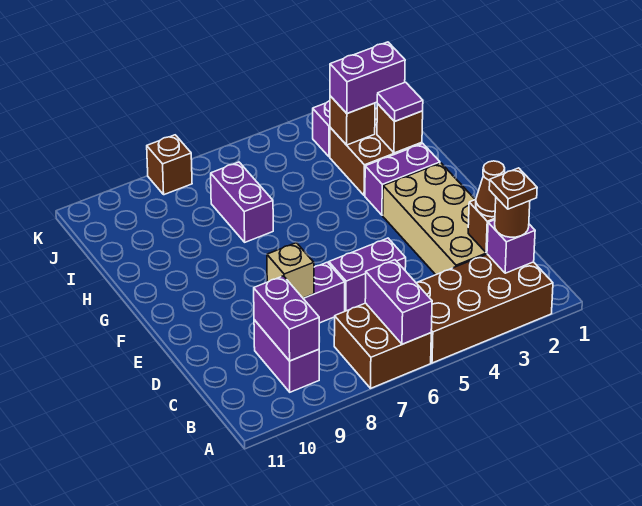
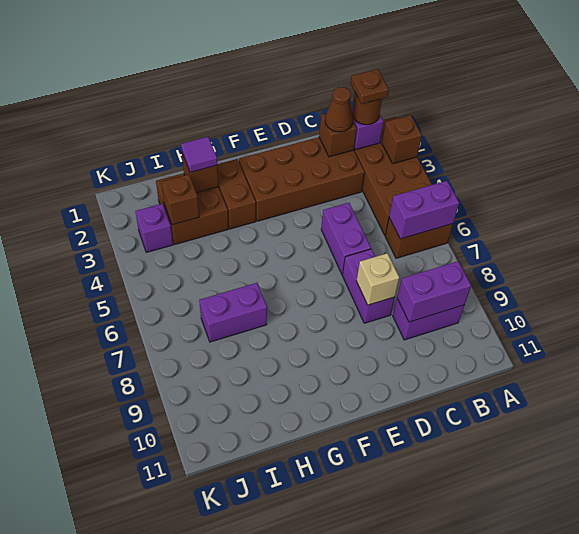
brown brick A6:B7 level 1 -> brown brick A6:B6 level 1
tan brick C2:F3 level 1 -> brown brick C2:F3 level 1
purple brick G2:G3 level 1 -> brown brick G2:G3 level 1
purple brick I2:I3 level 3 -> none
brown brick K8 level 1 -> brown brick A3 level 2

